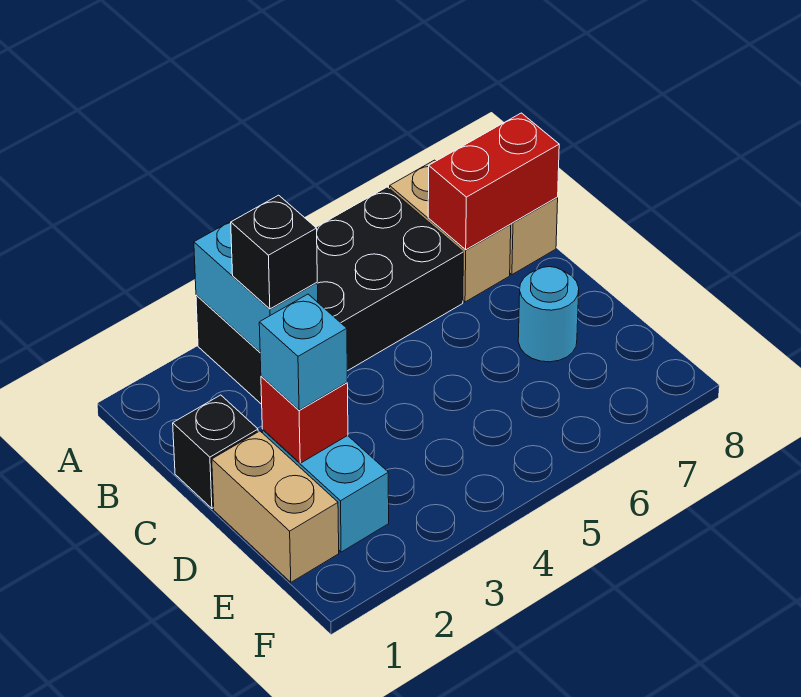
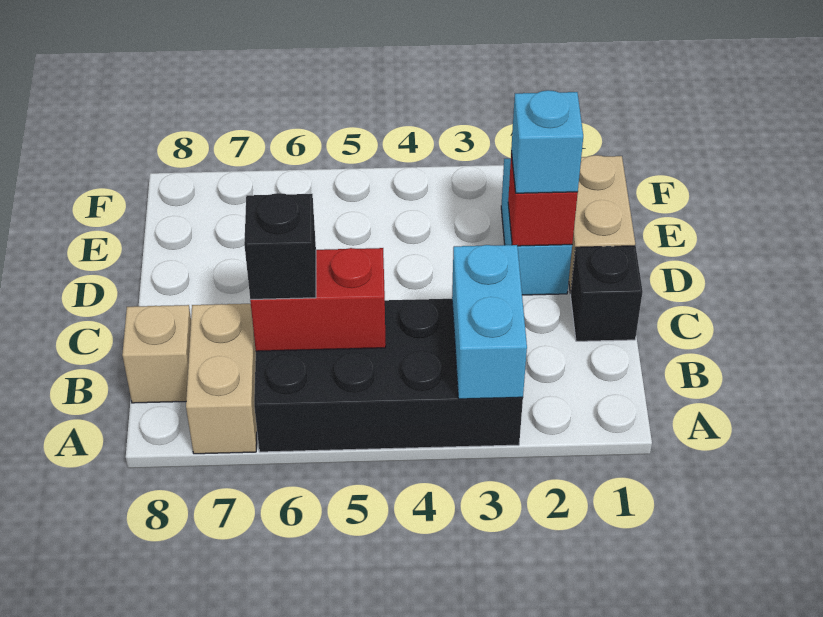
black brick B3 level 3 -> black brick B6 level 3
red brick B7:B8 level 2 -> red brick B5:B6 level 2
cyan round brick D7 level 1 -> none

